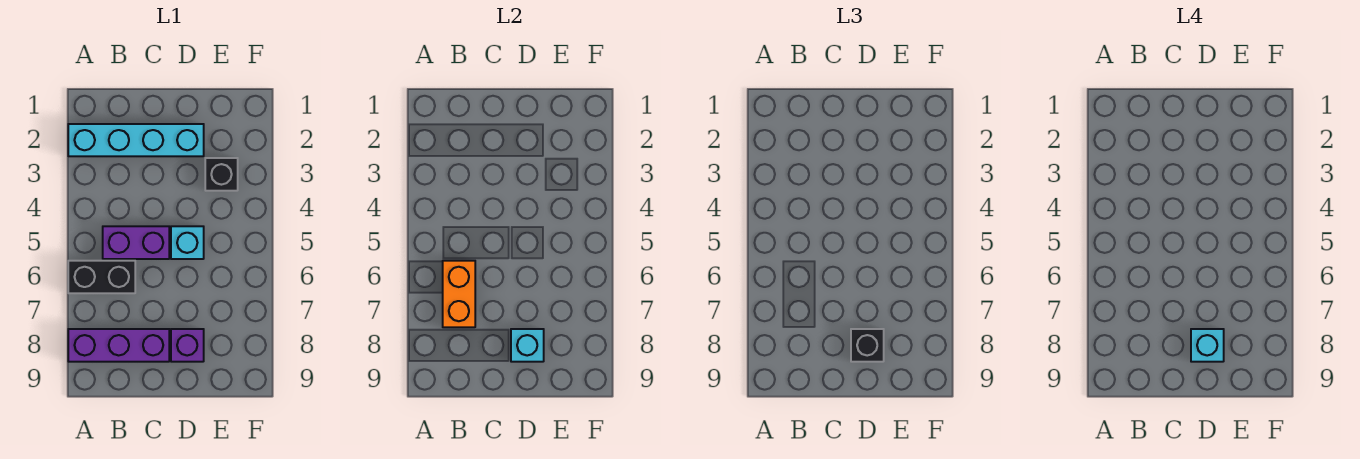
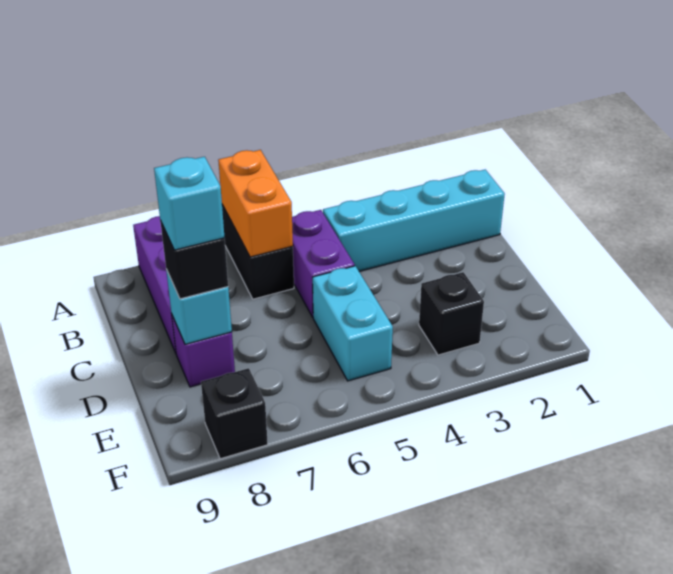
cyan brick A2:D2 level 1 -> cyan brick B1:B4 level 1
orange brick B6:B7 level 2 -> orange brick A6:B6 level 2
cyan brick D5 level 1 -> cyan brick D5:E5 level 1
none -> black brick F8 level 1

